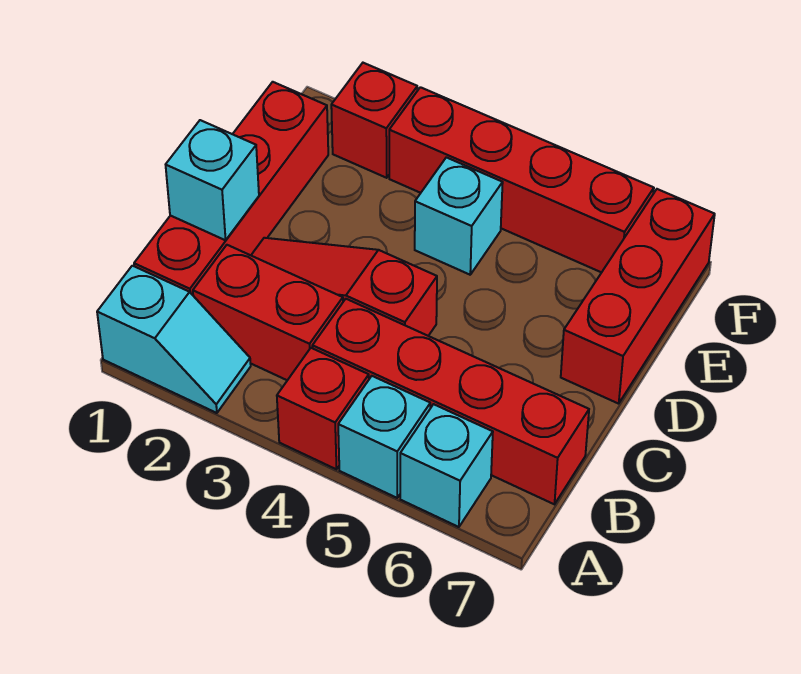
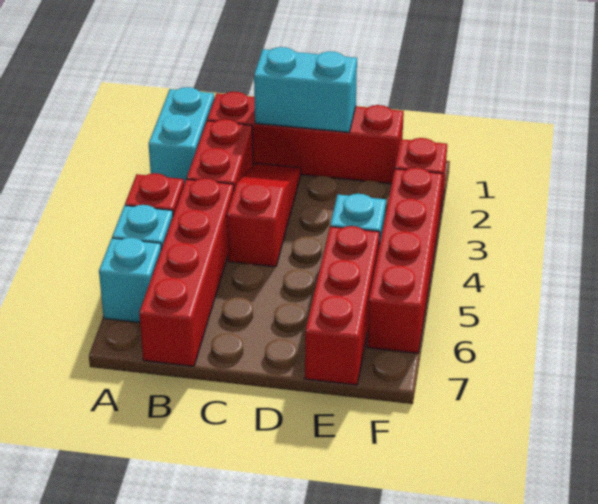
cyan slope A1:A2 level 1 top 1 -> cyan brick A1:A2 level 1
cyan brick C1 level 2 -> cyan brick C1:D1 level 2
red brick D7:F7 level 1 -> red brick E5:E7 level 1

